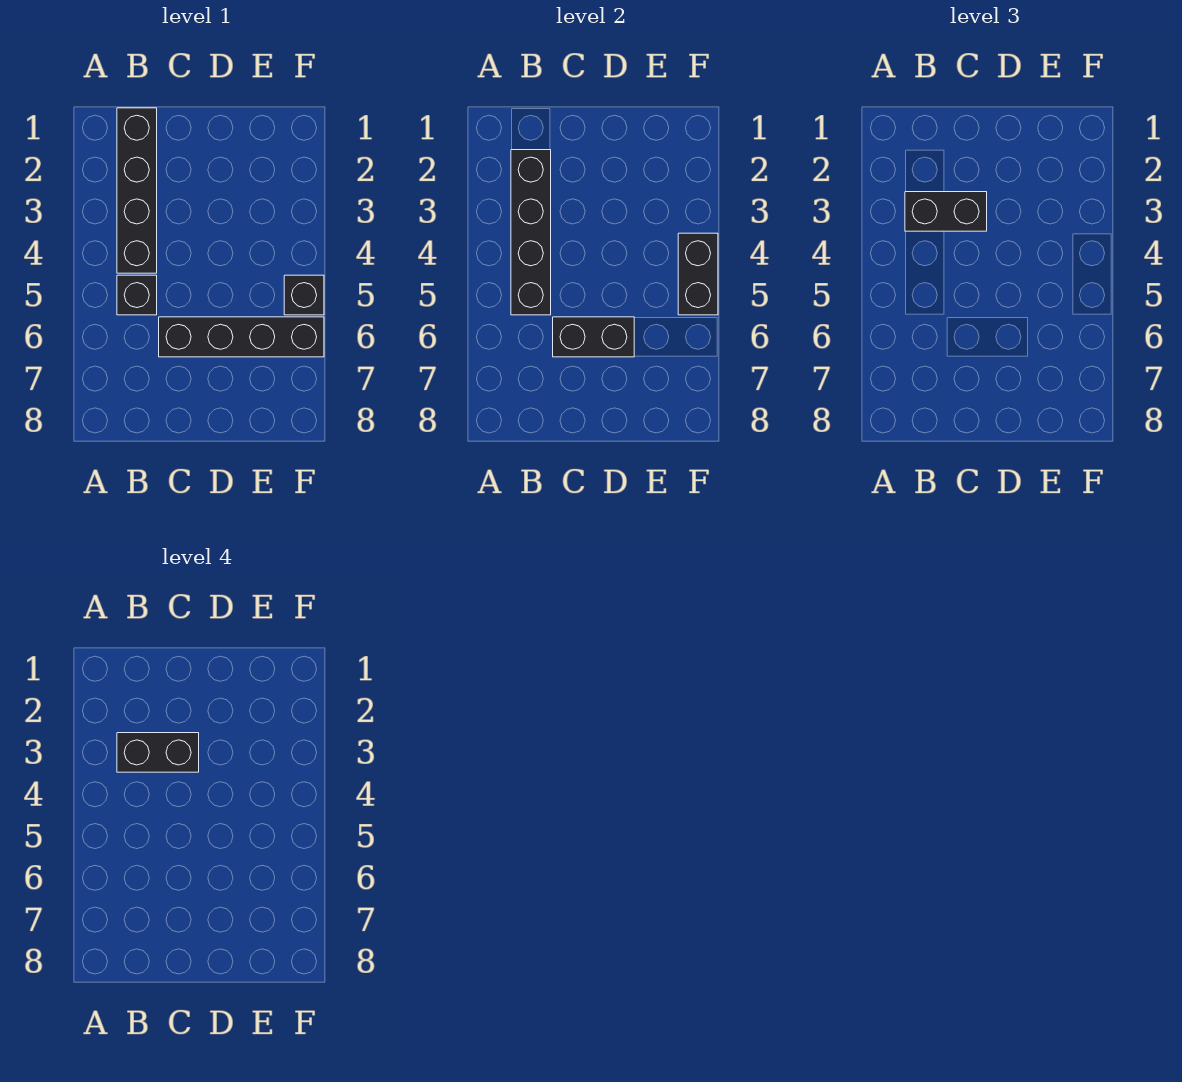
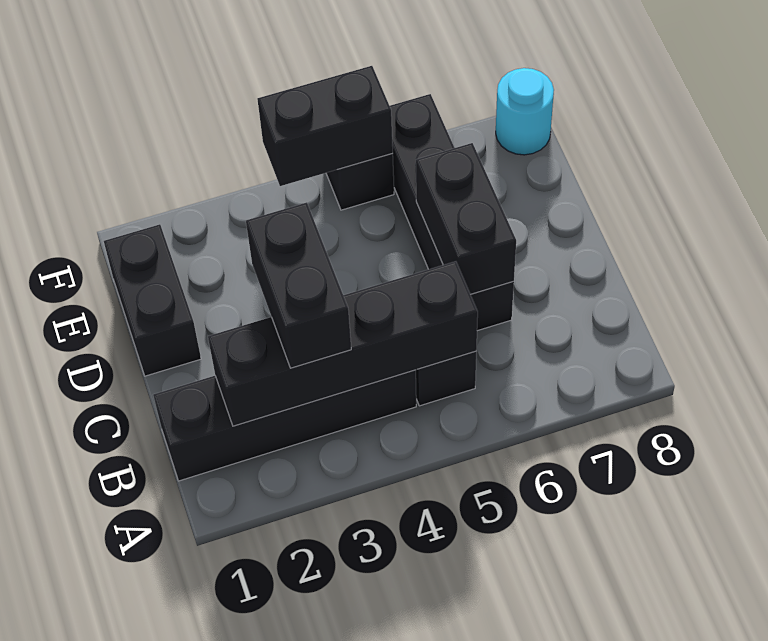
black brick B3:C3 level 4 -> black brick D1:E1 level 1
none -> cyan round brick F8 level 1

